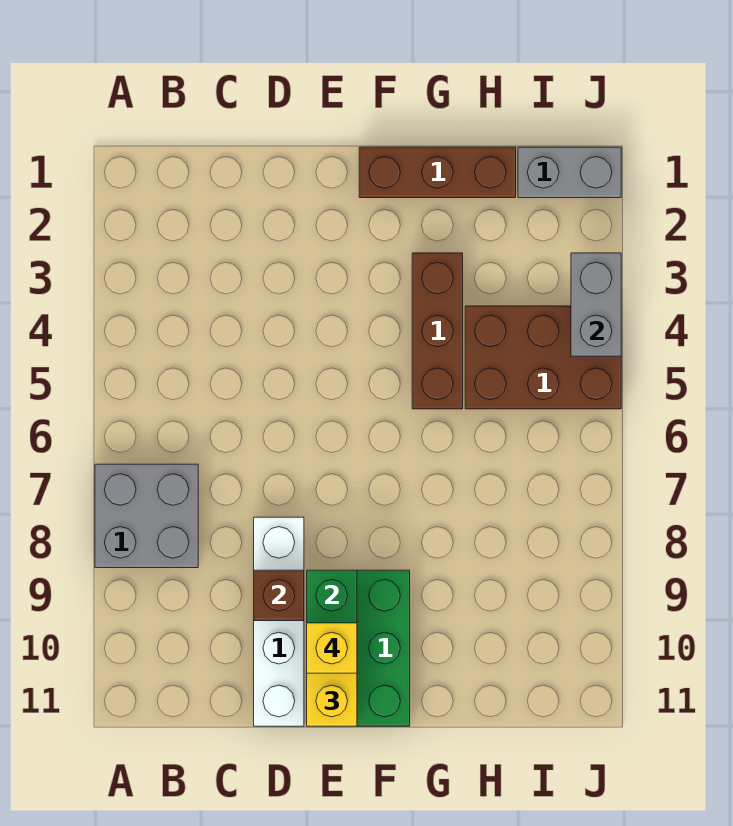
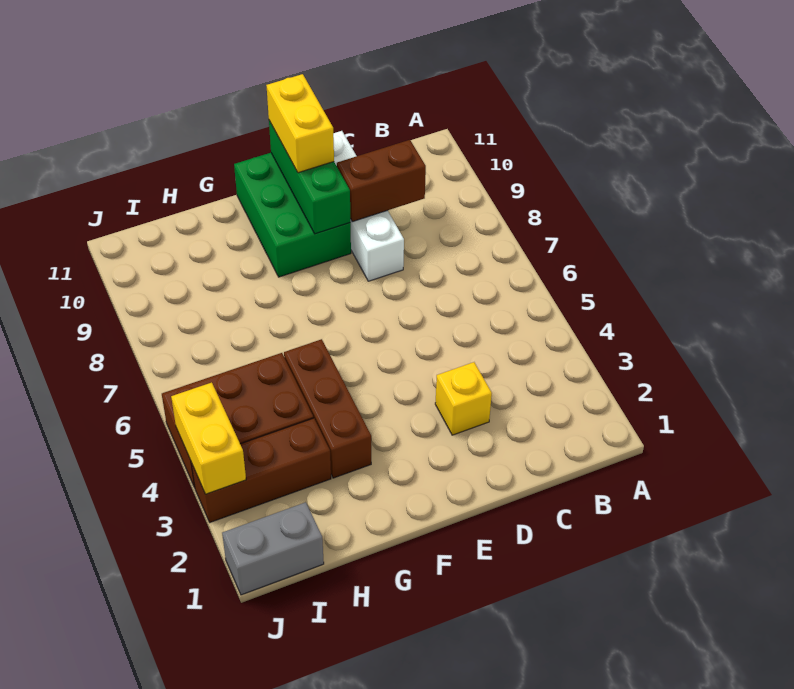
grey brick A7:B8 level 1 -> none
brown brick D9 level 2 -> brown brick C9:D9 level 2
yellow brick E10 level 4 -> yellow brick D3 level 1
brown brick F1:H1 level 1 -> brown brick H3:J3 level 1
grey brick J3:J4 level 2 -> yellow brick J3:J4 level 2

